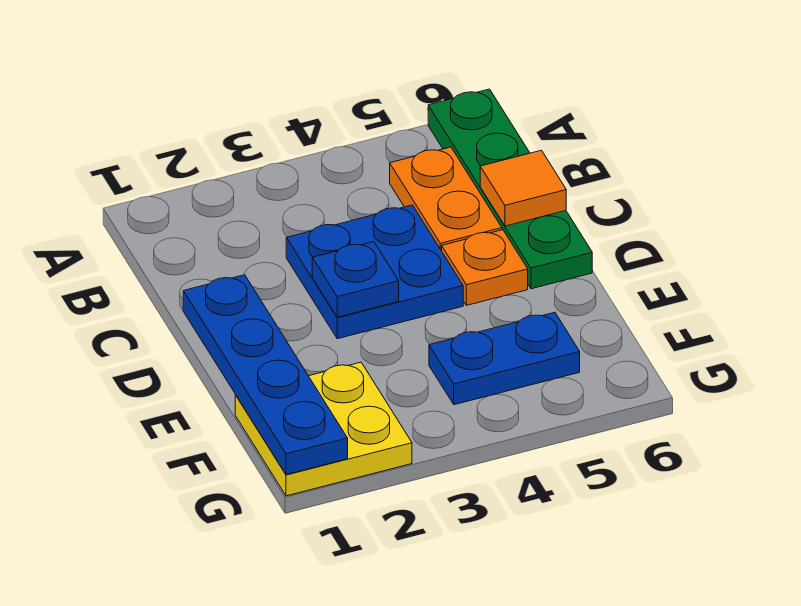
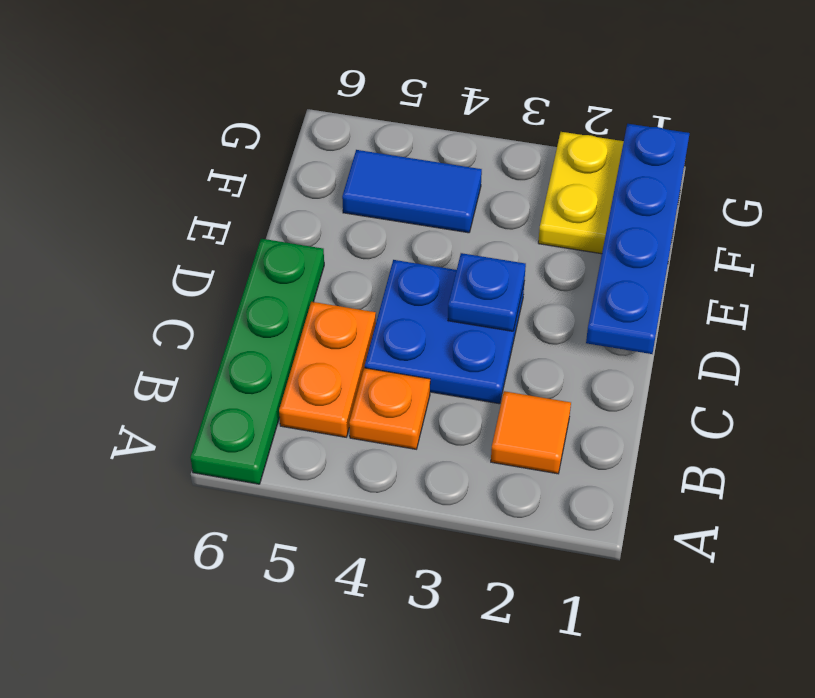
orange tile C6 level 2 -> orange tile B2 level 1
orange plate D5 level 1 -> orange plate B4 level 1
blue plate F4:F5 level 1 -> blue tile F4:F5 level 1

